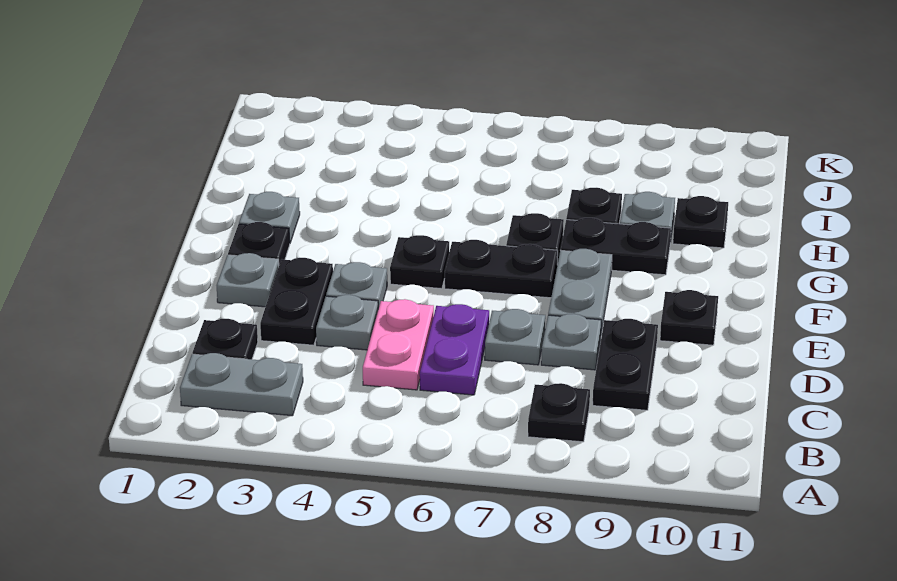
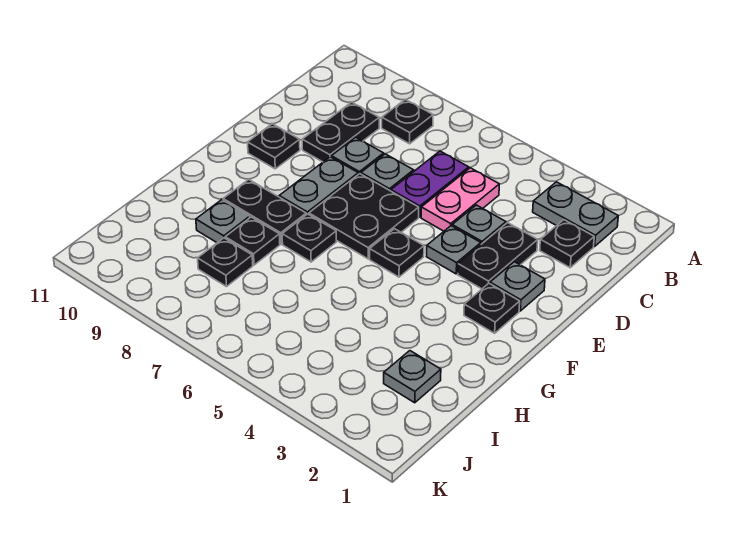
black plate F6:F7 level 1 -> black plate E6:F7 level 1
grey plate G2 level 1 -> grey plate I2 level 1
black plate H10 level 1 -> black plate I8 level 1

